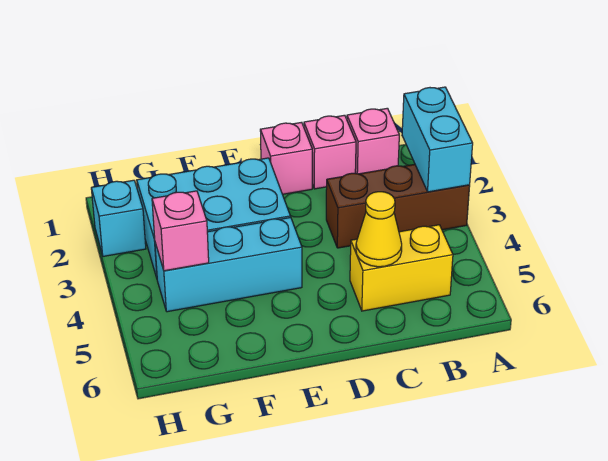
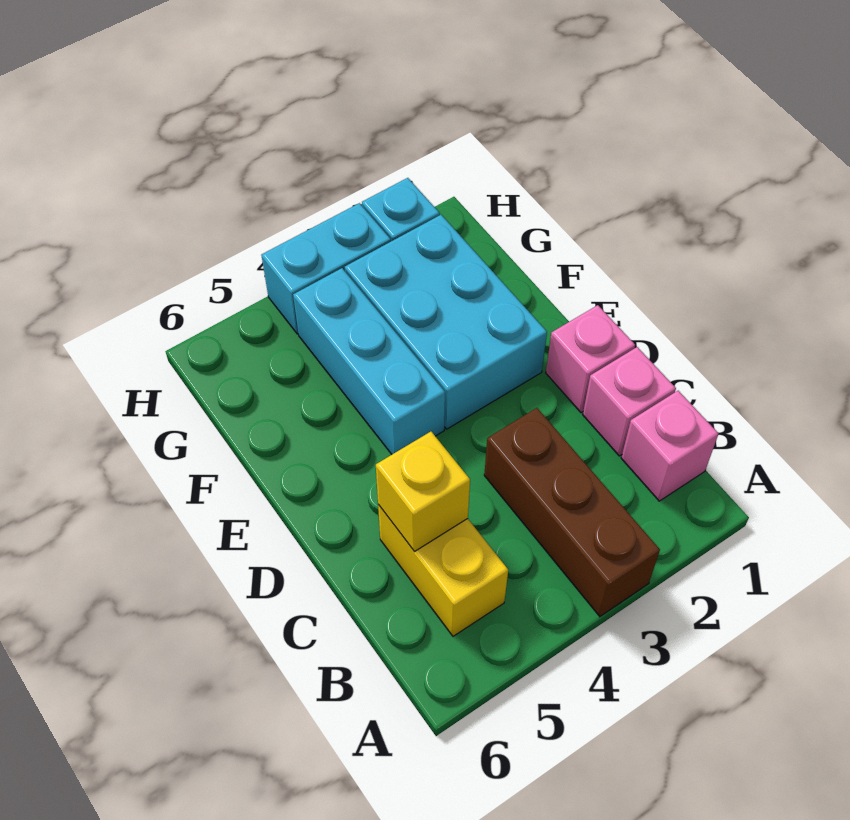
cyan brick A2:A3 level 2 -> cyan brick H3:H4 level 1
yellow cone C5 level 2 -> yellow brick C5 level 2
pink brick G4 level 2 -> none

